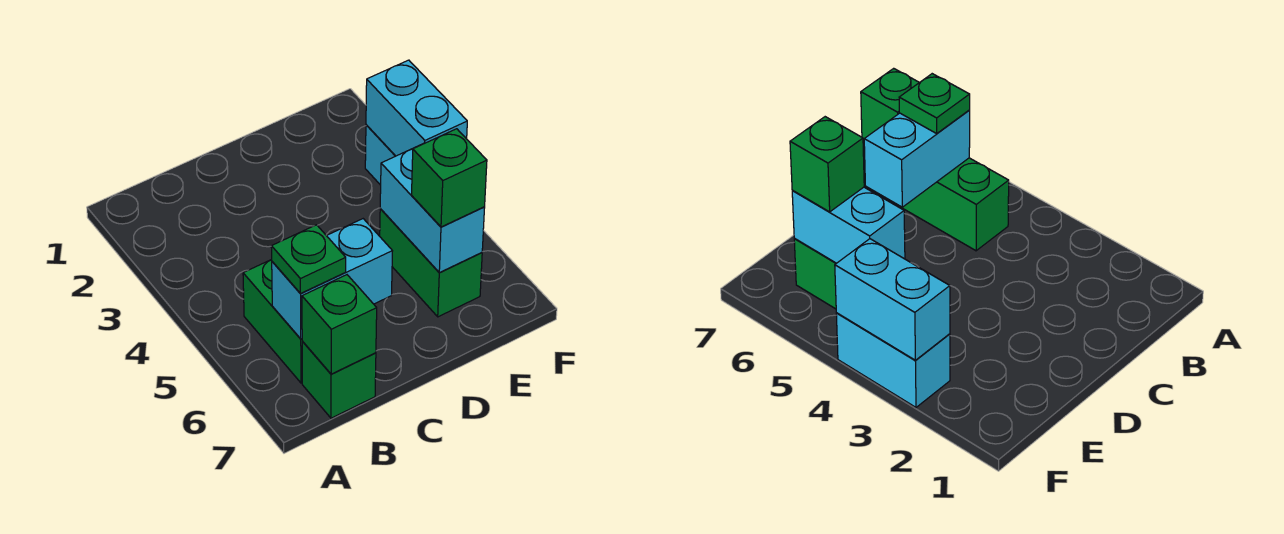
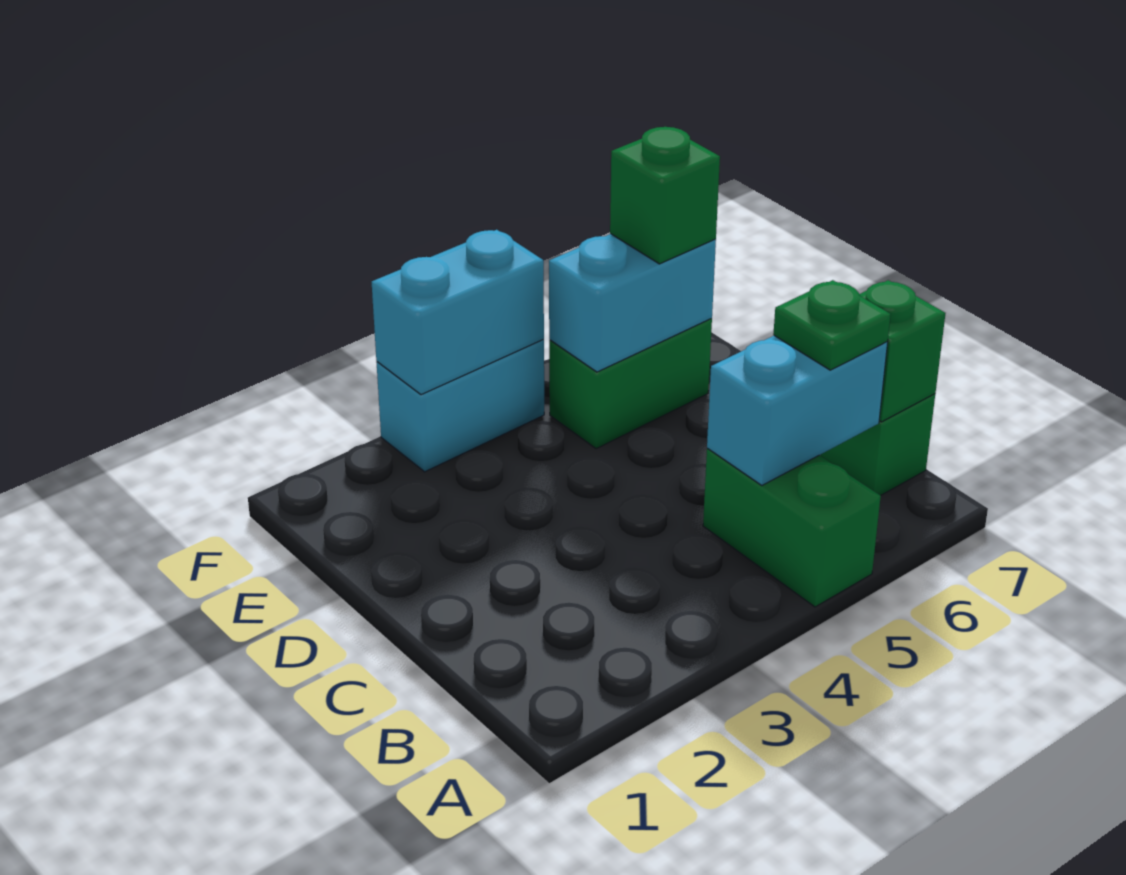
green brick B5:B6 level 1 -> green brick A5:B5 level 1
cyan brick B6:C6 level 2 -> cyan brick B5:B6 level 2

